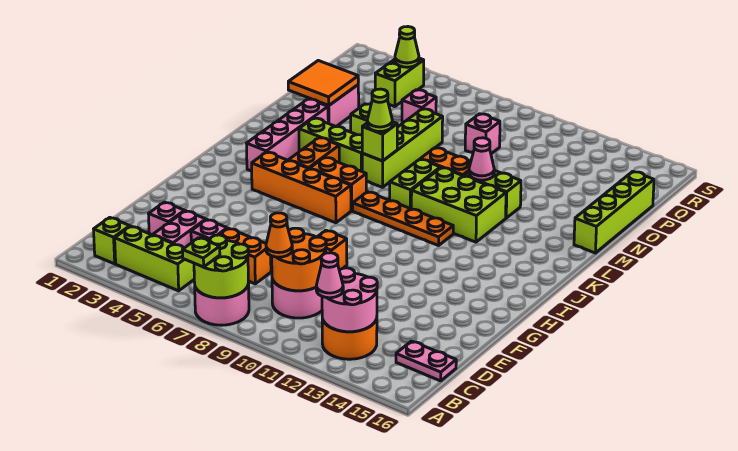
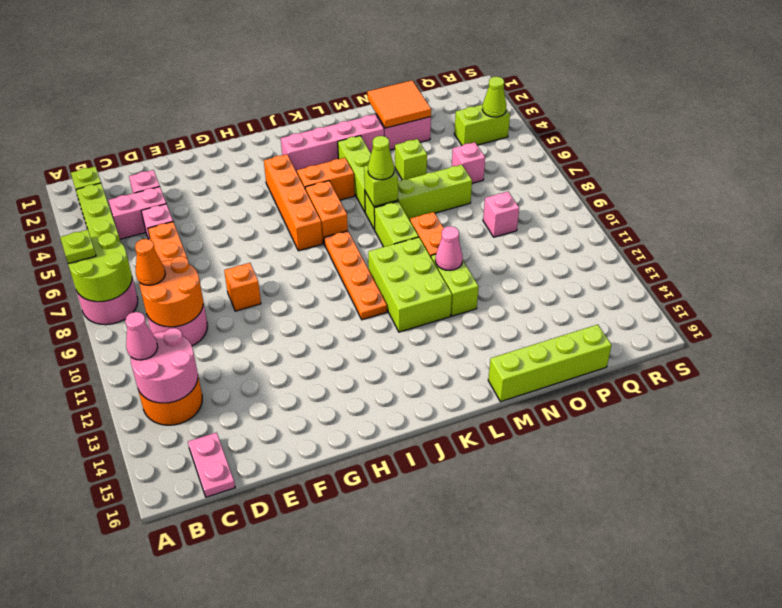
lime brick K9:L9 level 1 -> lime brick L8:L9 level 1

